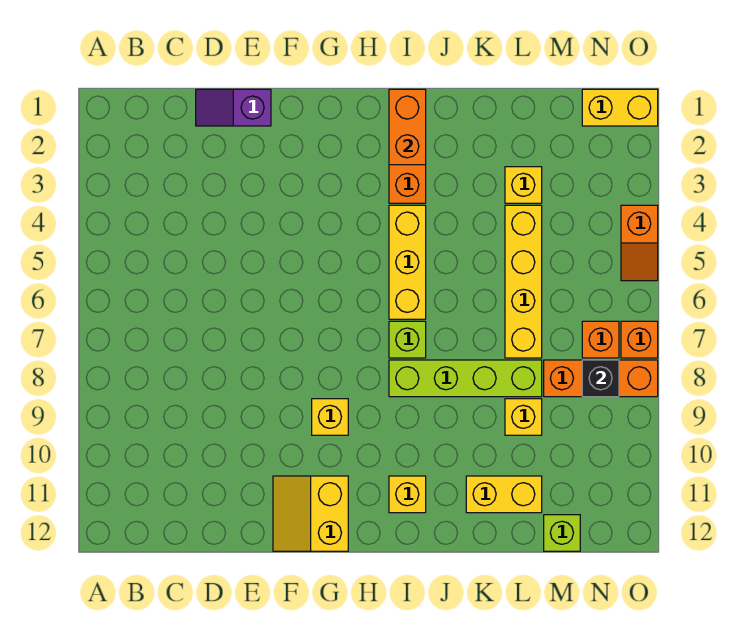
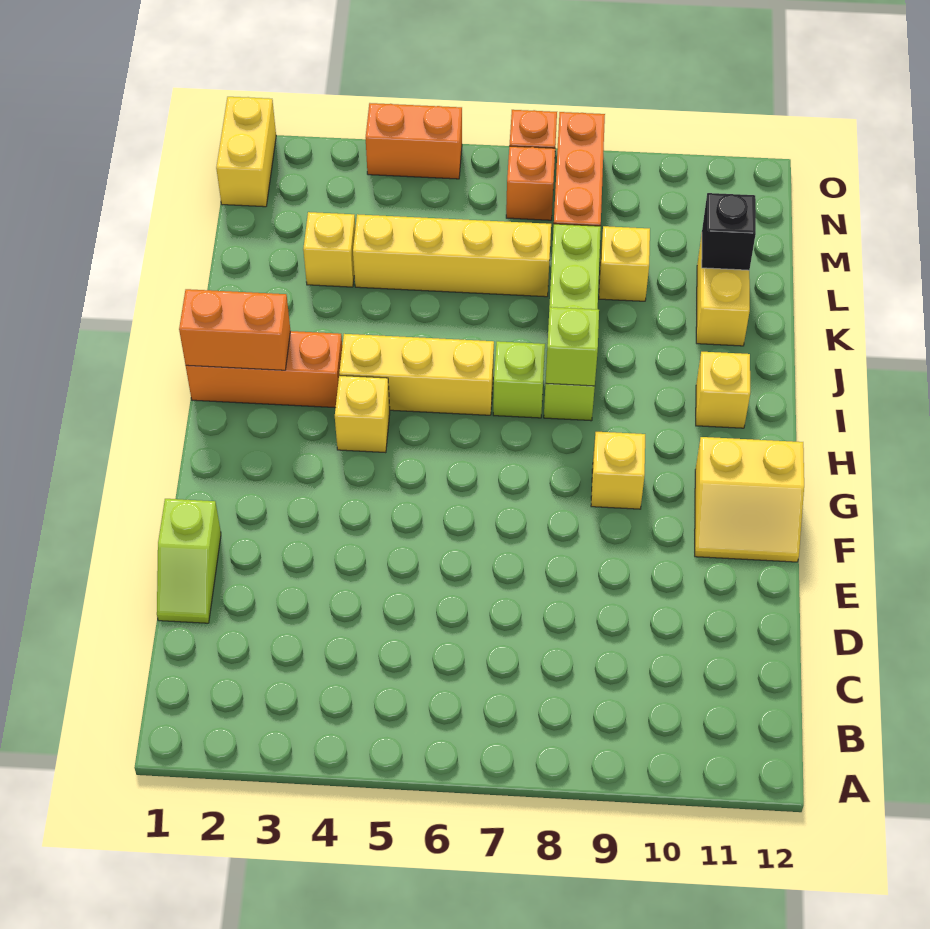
purple slope D1:E1 level 1 top E -> lime slope D1:E1 level 1 top E
none -> yellow brick H4 level 1
lime brick M12 level 1 -> lime brick I8 level 2
black brick N8 level 2 -> black brick L11 level 2
orange slope O4:O5 level 1 top 4 -> orange brick O4:O5 level 1

